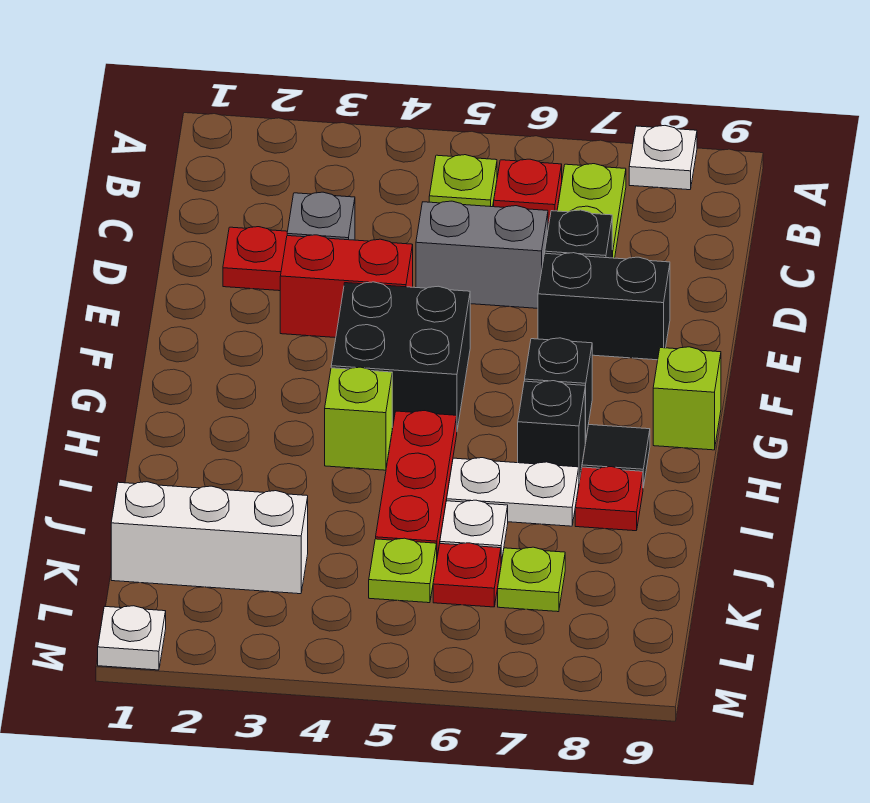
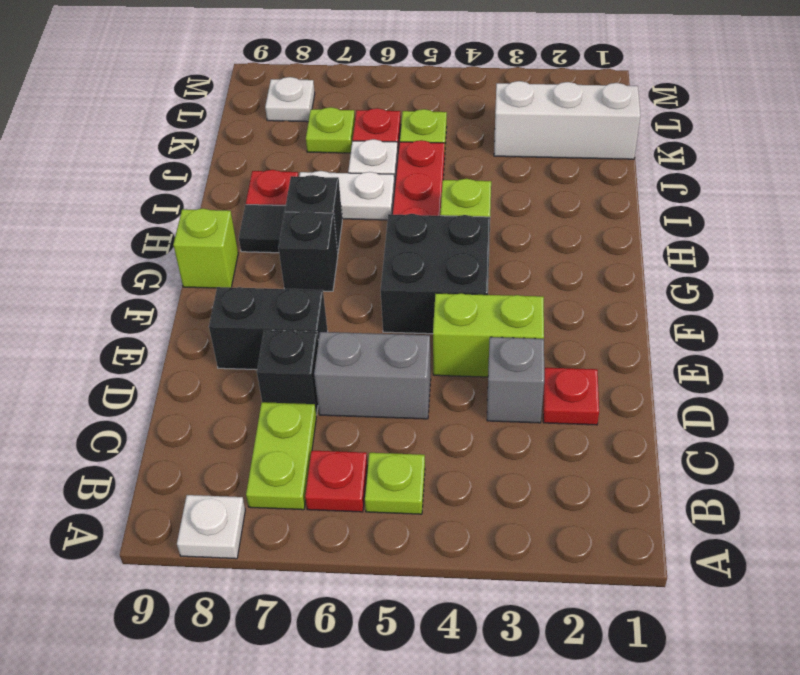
red brick E3:E4 level 1 -> lime brick E3:E4 level 1
white plate M1 level 1 -> white plate L8 level 1

